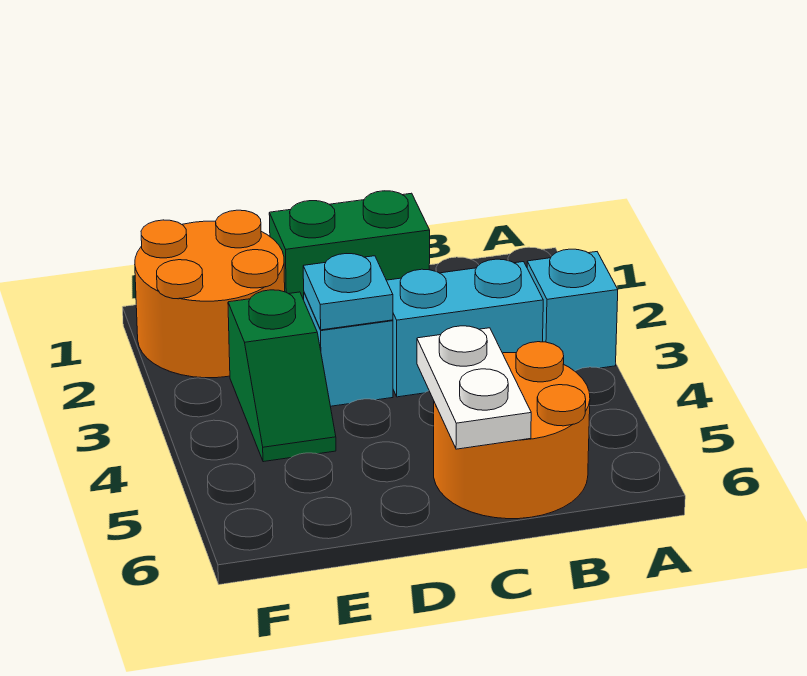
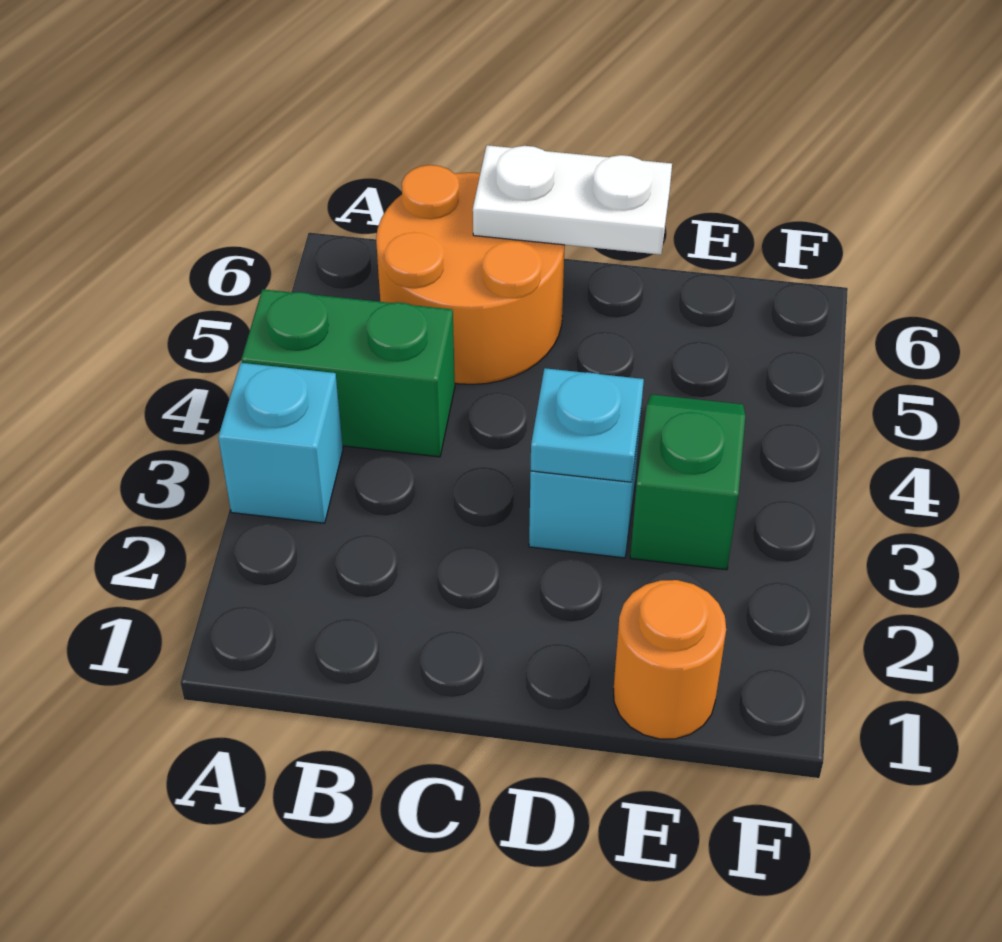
cyan brick B3:C3 level 1 -> none
green brick C1:D1 level 1 -> green brick A4:B4 level 1
white plate C5:C6 level 2 -> white plate C6:D6 level 2
orange round brick E1:F2 level 1 -> orange round brick E1 level 1

